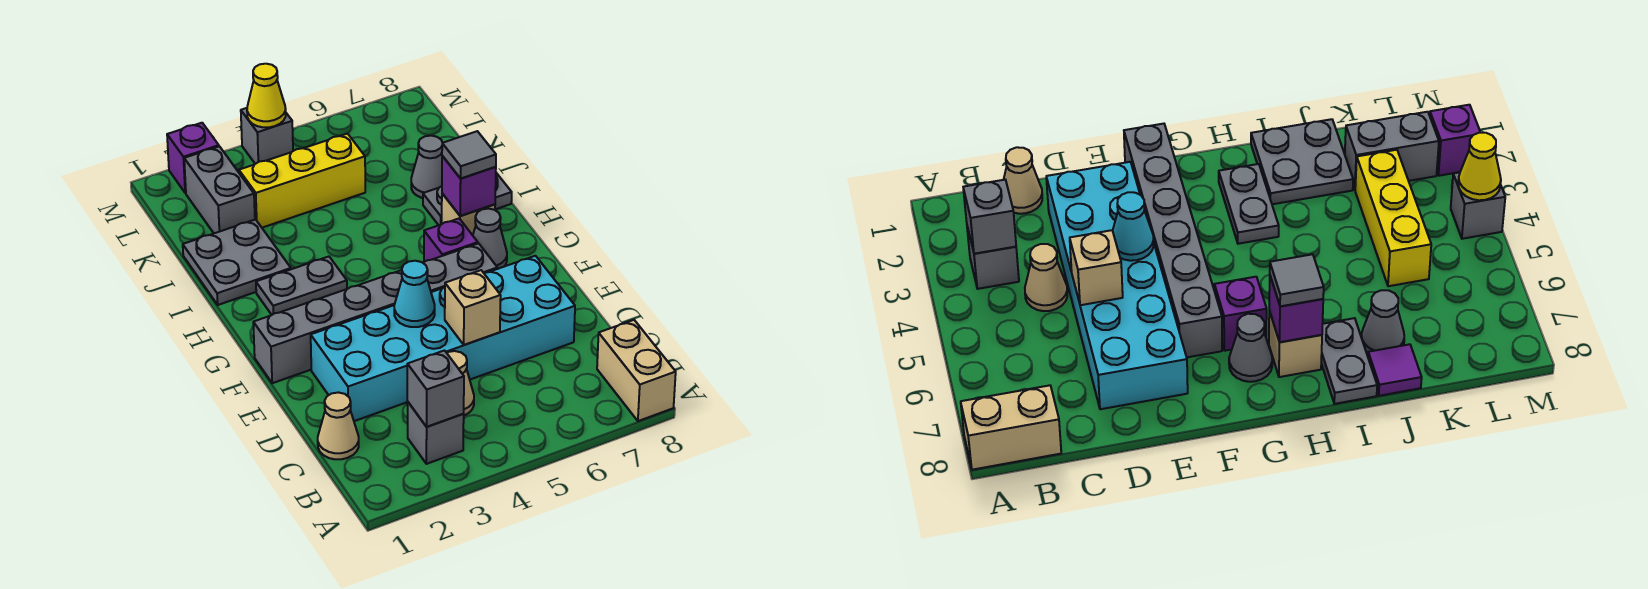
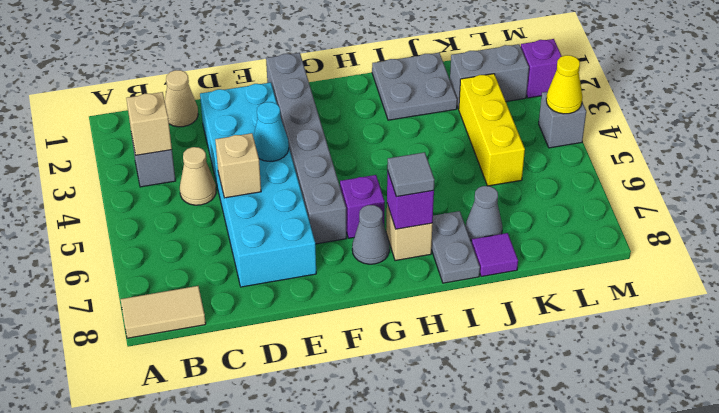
tan brick A8:B8 level 1 -> tan tile A8:B8 level 1
grey brick B3 level 2 -> tan brick B3 level 2
grey plate H2:H3 level 1 -> none

